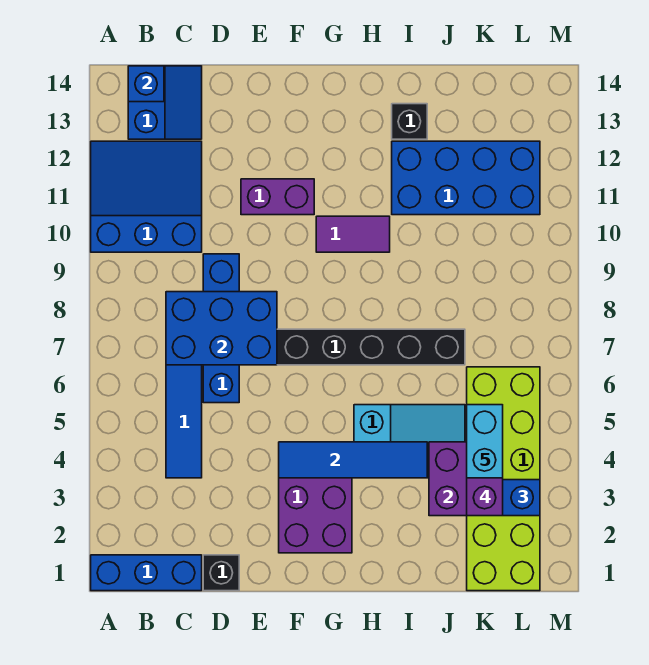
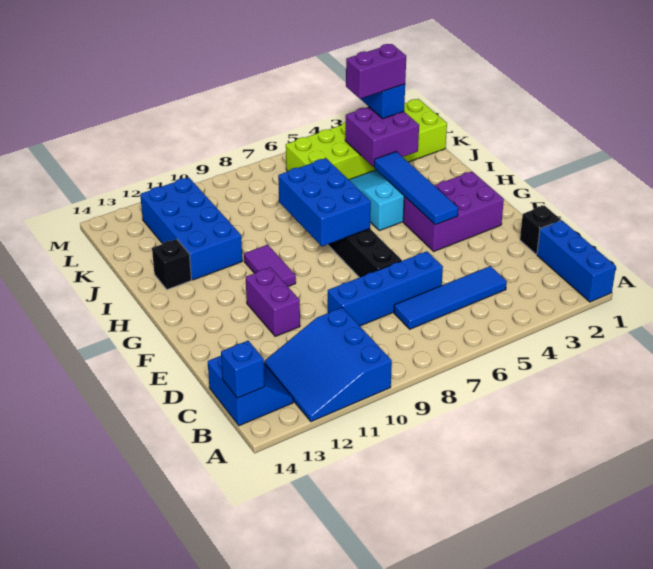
blue slope B13:C14 level 1 top B -> blue slope B13:C14 level 1 top 14
blue brick C7:E8 level 2 -> blue brick G7:I8 level 2
cyan brick K4:K5 level 5 -> none

